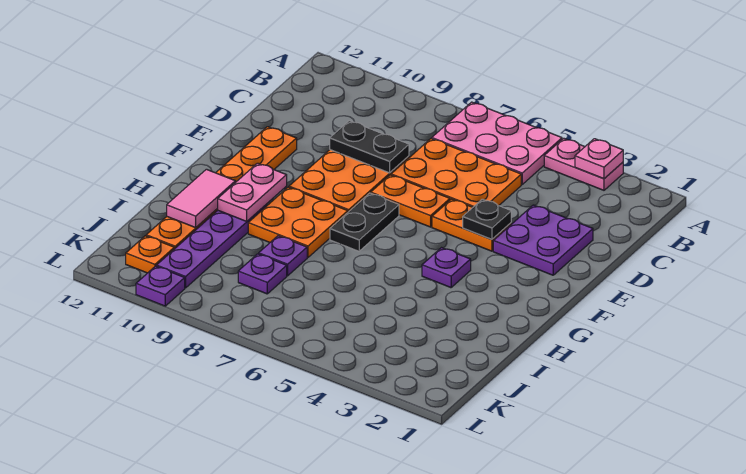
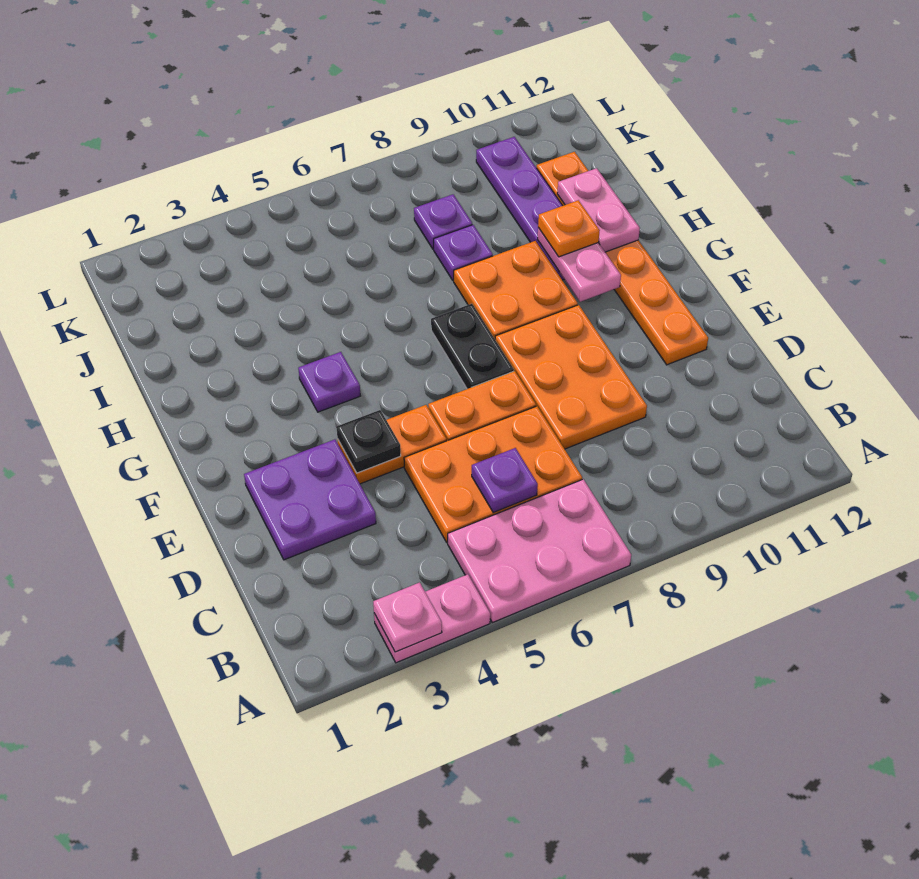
black plate D8:D9 level 2 -> none
pink tile H11:I11 level 2 -> pink plate H11:I11 level 2
orange plate K11 level 1 -> orange plate H10 level 3
purple plate L10 level 1 -> purple plate C6 level 2

